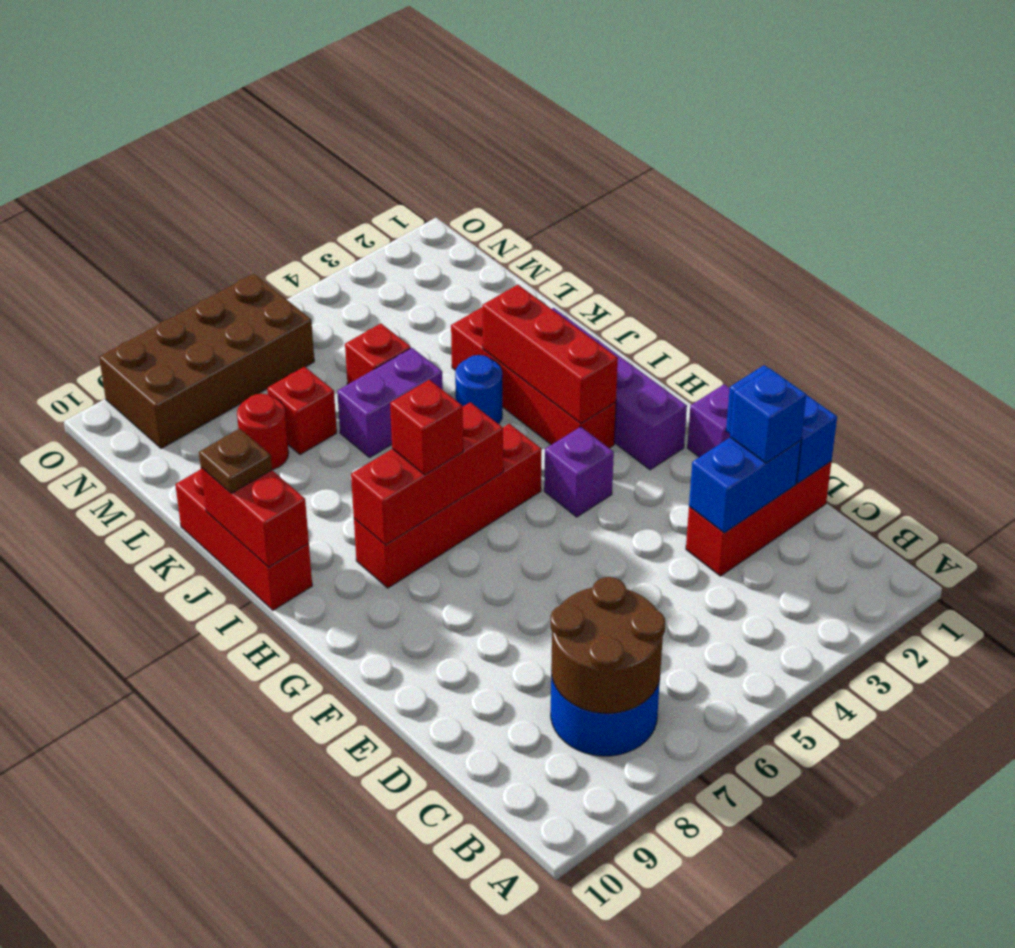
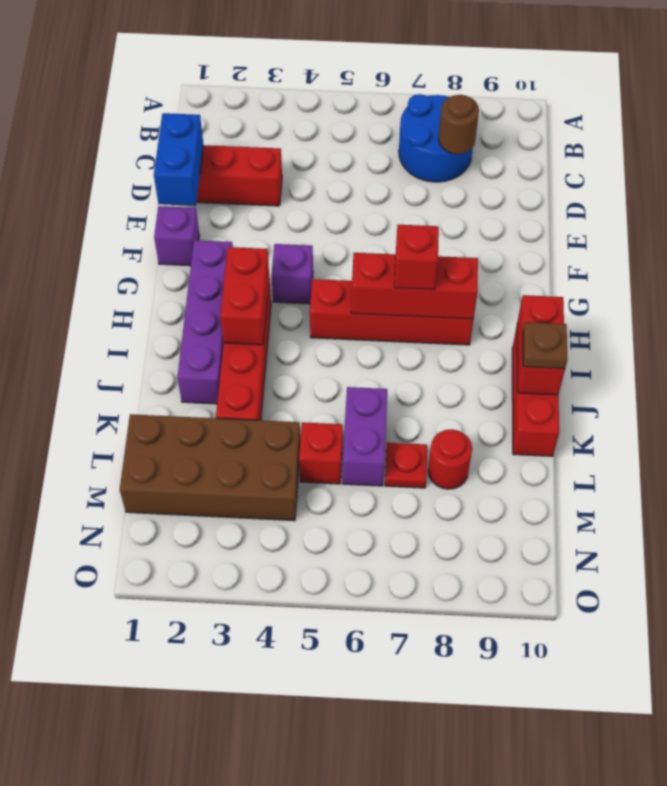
brown round brick B7:C8 level 2 -> brown round brick C8 level 2
blue brick D2:D3 level 2 -> none
blue brick D2 level 3 -> none
red brick H3:J3 level 2 -> red brick H3:I3 level 2
blue round brick J4 level 1 -> none
purple brick K5:K6 level 1 -> purple brick K6:L6 level 1
red brick L7 level 1 -> red plate L7 level 1
brown brick N6:O9 level 1 -> brown brick L1:M4 level 1

